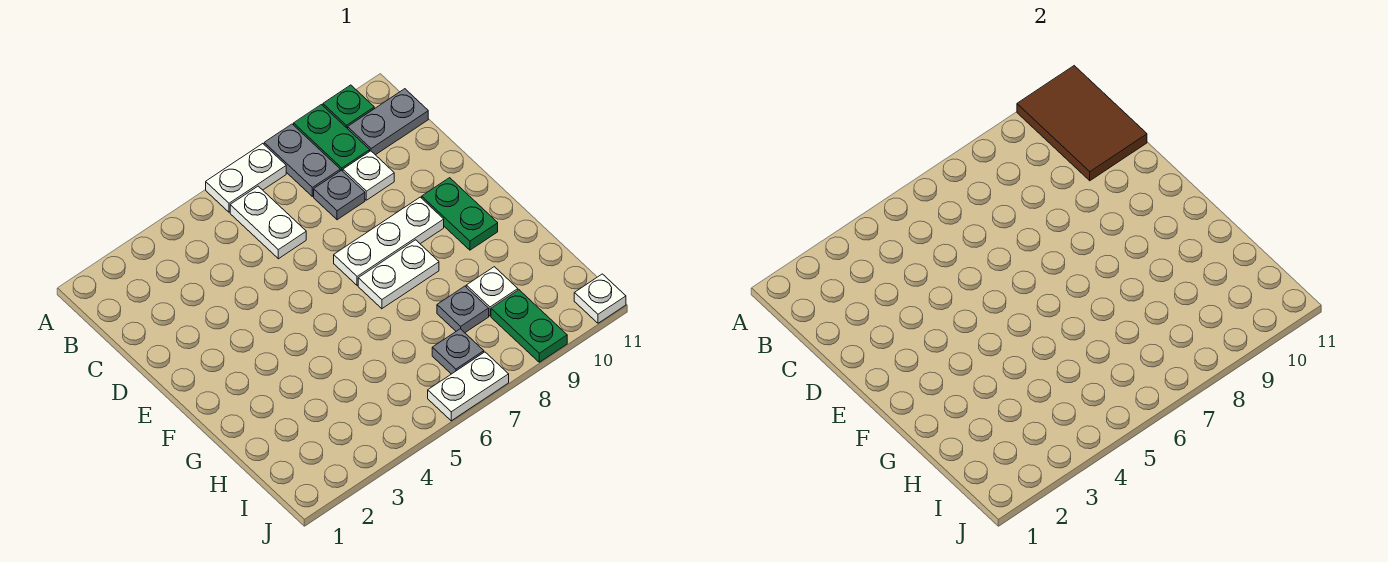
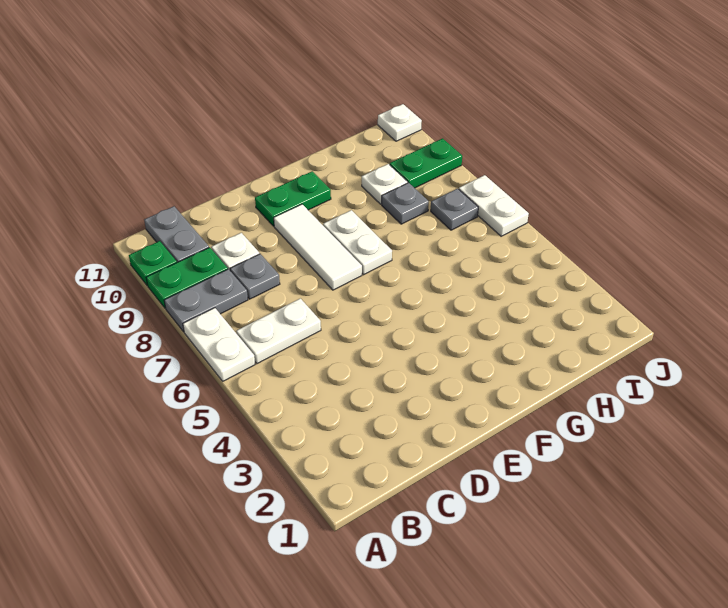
brown tile A10:C11 level 2 -> none
white plate E7:E9 level 1 -> white tile E7:E9 level 1

